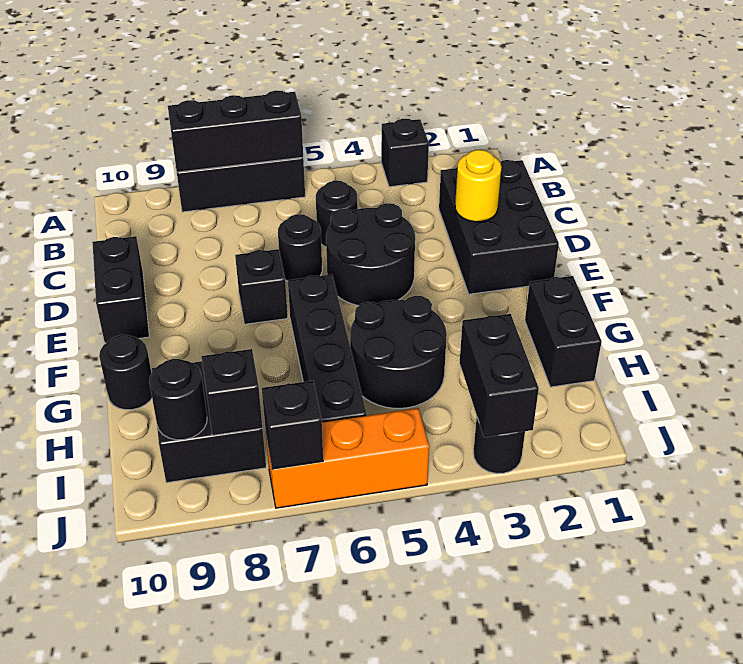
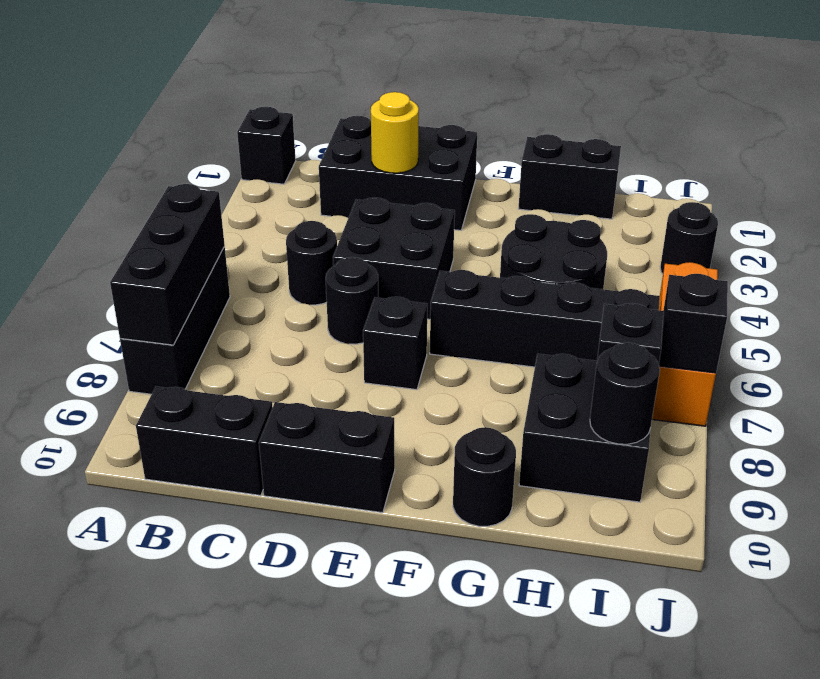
black brick A3 level 1 -> black brick A1 level 1
black round brick D4:E5 level 1 -> black brick D4:E5 level 1
black brick I3:J3 level 2 -> black brick B10:C10 level 1

